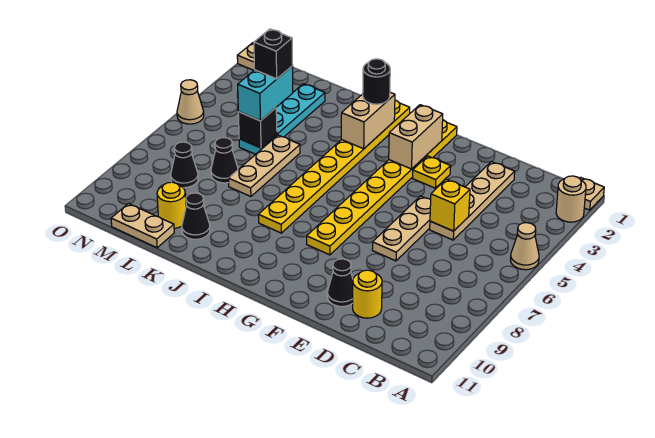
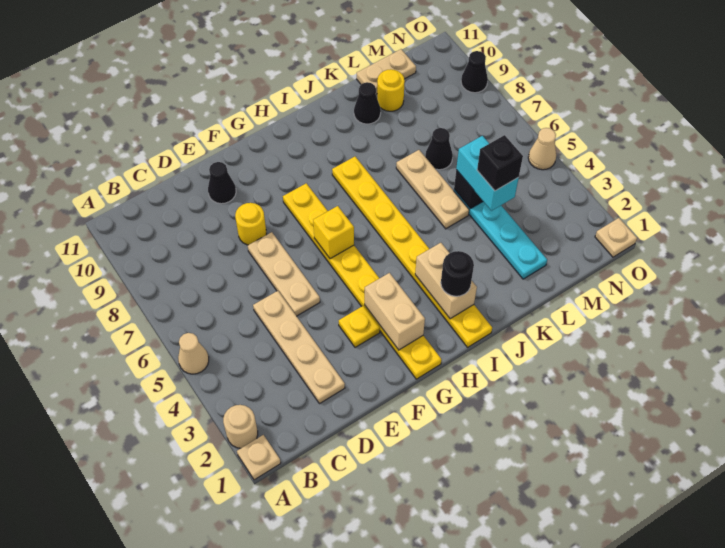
yellow brick D5 level 2 -> yellow brick G6 level 2
yellow round brick D10 level 1 -> yellow round brick E8 level 1
black cone M8 level 1 -> black cone O9 level 1

